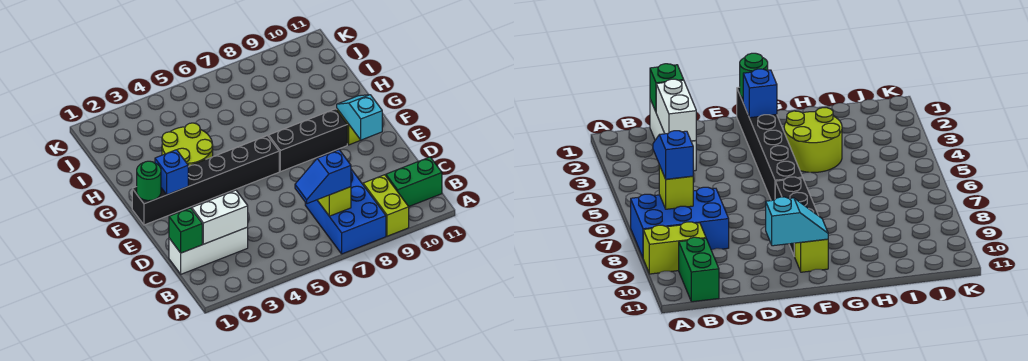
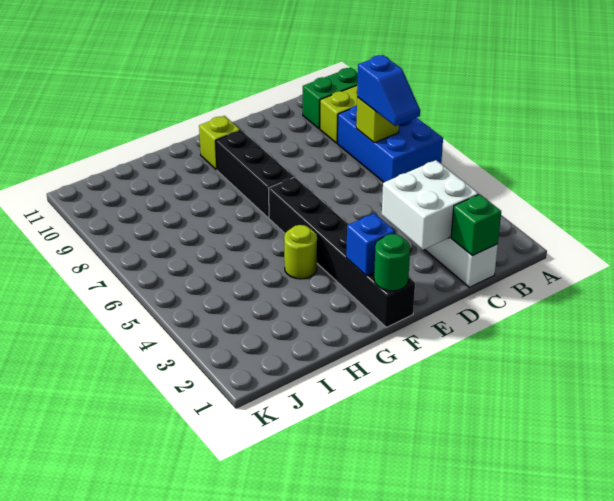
blue brick A7:C8 level 1 -> blue brick A6:B8 level 1
green brick B10:B11 level 1 -> green brick A10:B10 level 1
white brick C2:C3 level 2 -> white brick C2:D3 level 2
cyan slope E10:F10 level 2 top E -> none
lime round brick G3:H4 level 1 -> lime round brick G4 level 1

